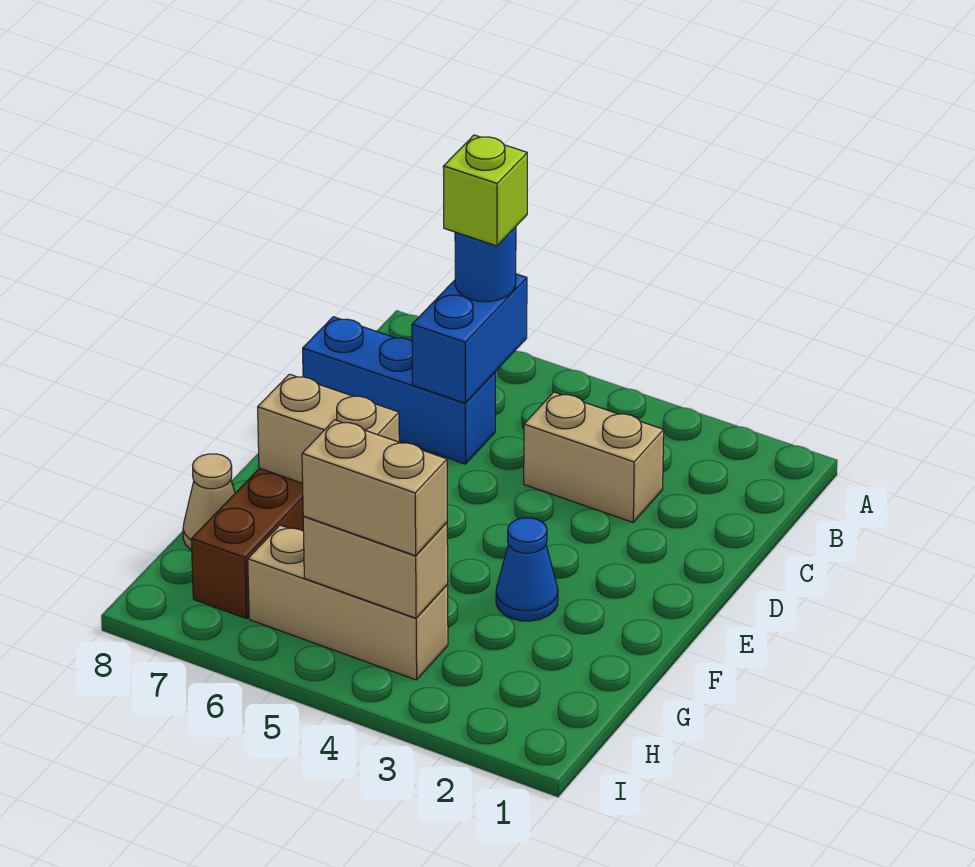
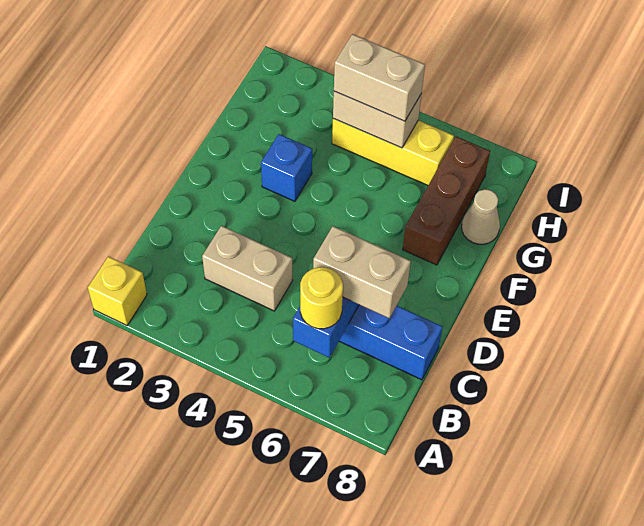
none -> yellow brick A1 level 1
blue round brick B6 level 3 -> yellow round brick B6 level 3
lime brick B6 level 4 -> none
blue cone F3 level 1 -> blue brick F3 level 1
tan brick F6:F7 level 2 -> tan brick C6:C7 level 3
tan brick H4:H6 level 1 -> yellow brick H4:H6 level 1

